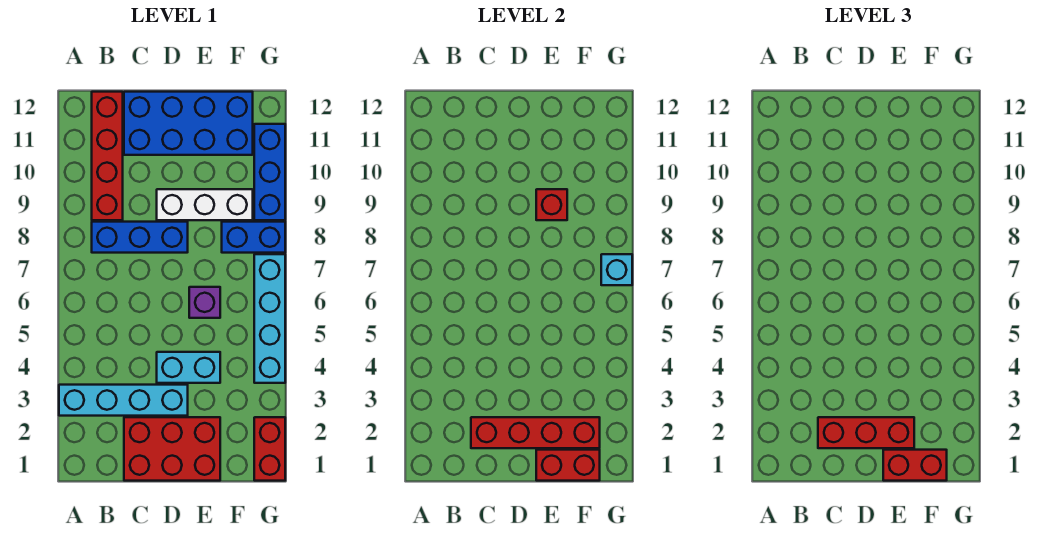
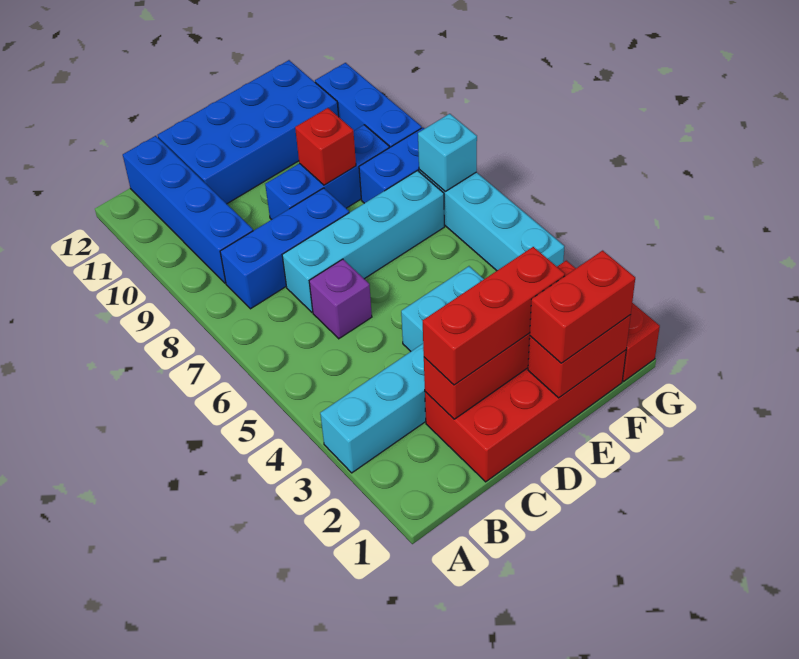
red brick B9:B12 level 1 -> blue brick B9:B12 level 1
red brick C1:E2 level 1 -> red brick C1:F2 level 1
none -> cyan brick C7:F7 level 1
white brick D9:F9 level 1 -> blue brick D9:F9 level 1
purple brick E6 level 1 -> purple brick C6 level 1

